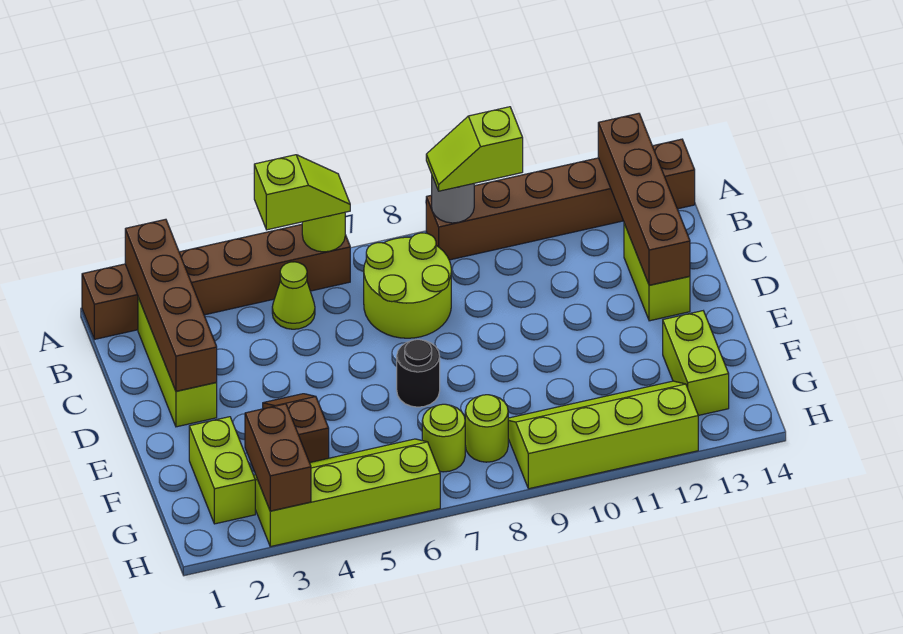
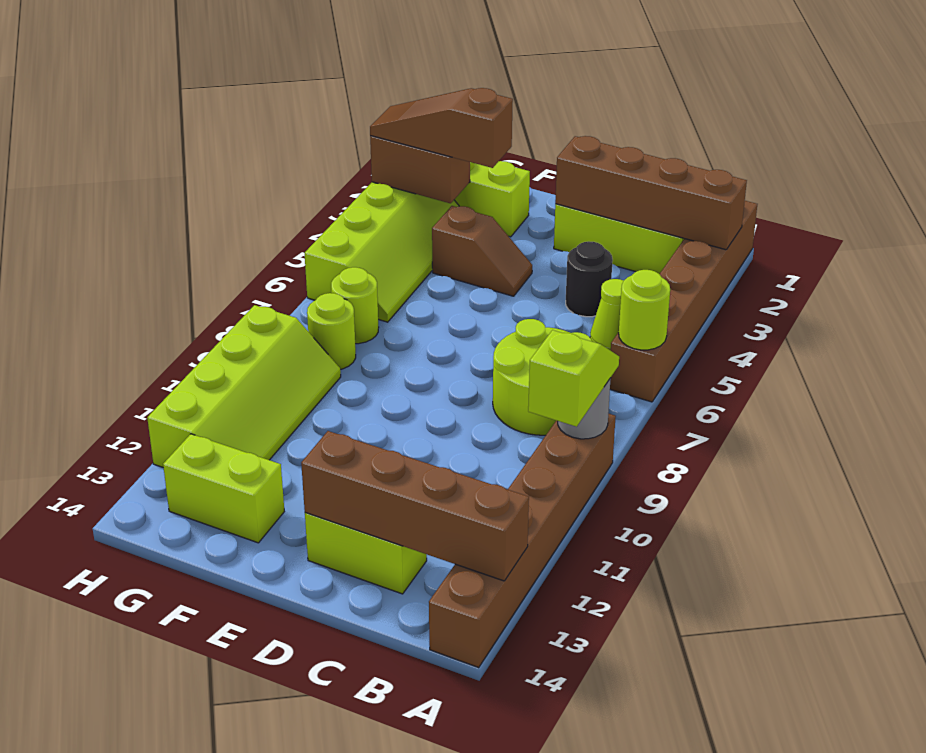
lime slope A5:A6 level 3 top 5 -> none
black round brick E7 level 1 -> black round brick C4 level 1
none -> brown slope F3:H3 level 3 top F

